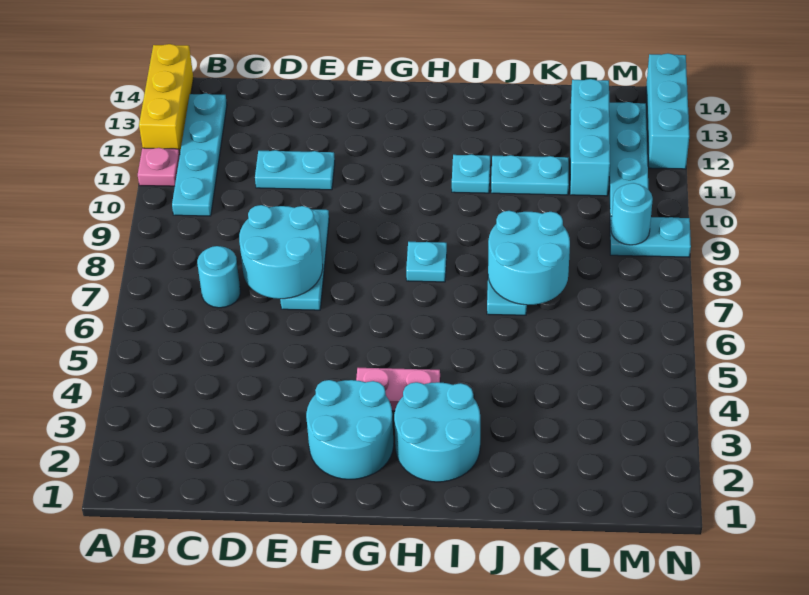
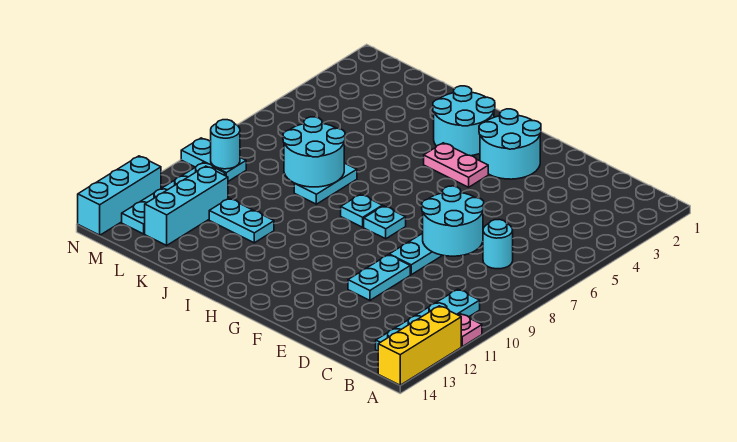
cyan plate D11:E11 level 1 -> cyan plate E10:E11 level 1
cyan plate I11 level 1 -> cyan plate G8 level 1

